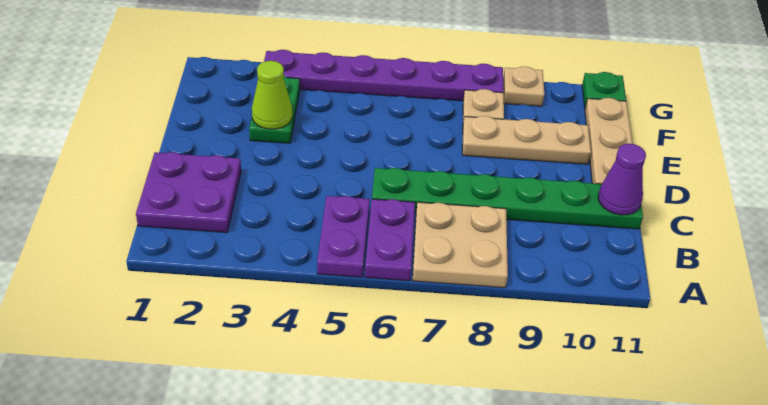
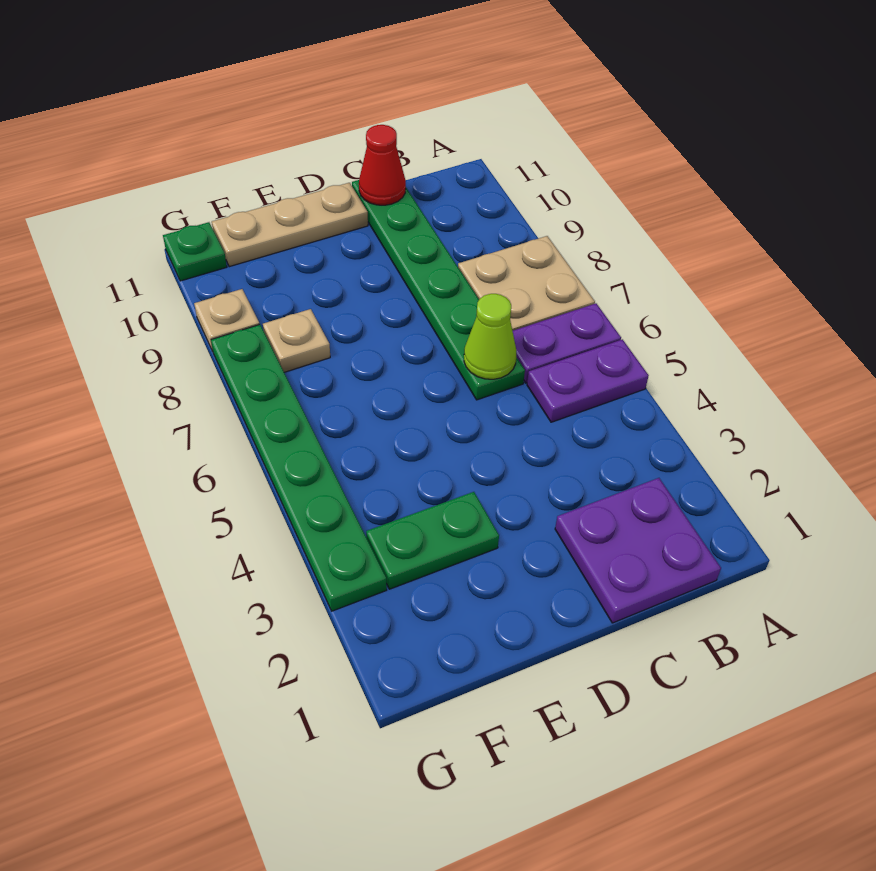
purple cone C11 level 2 -> red cone C11 level 2
lime cone E3 level 2 -> lime cone C6 level 2
tan plate E8:E10 level 1 -> none
purple plate G3:G8 level 1 -> green plate G3:G8 level 1

